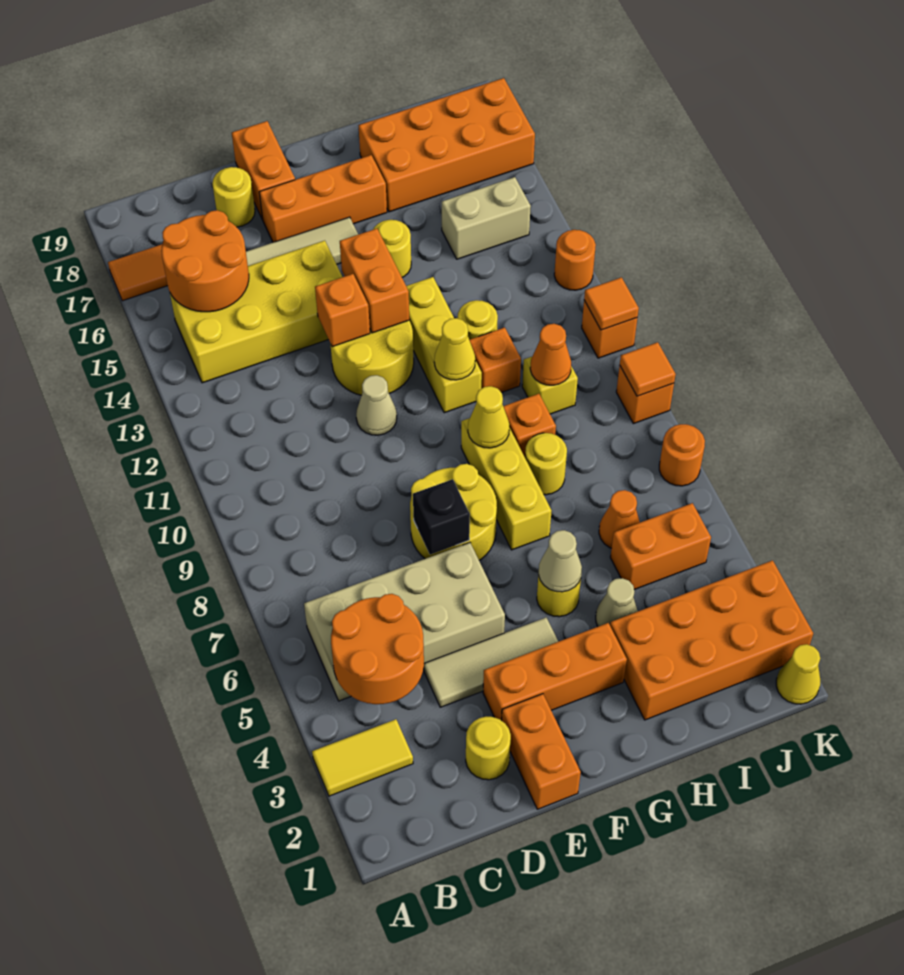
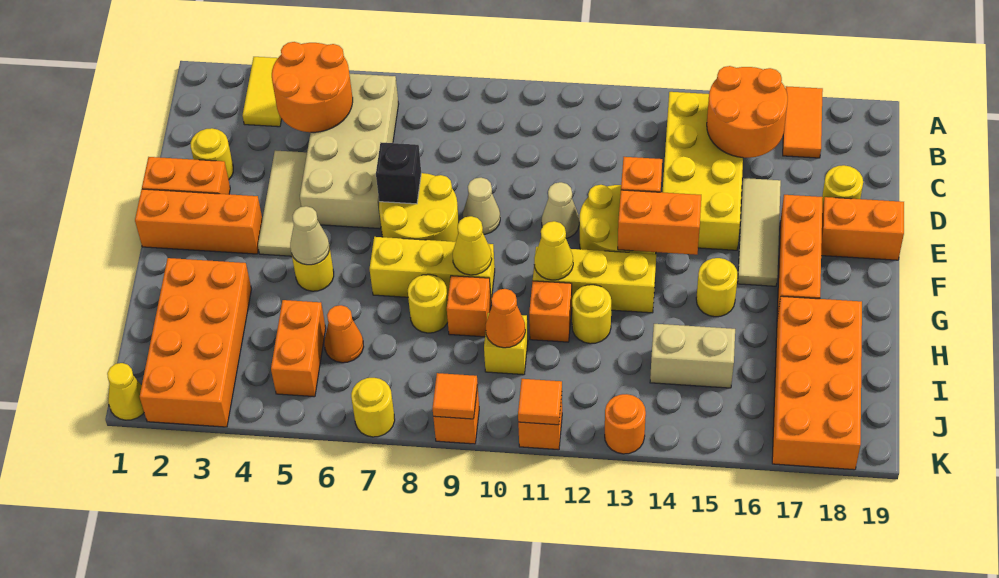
orange brick E3:G3 level 1 -> orange brick F1:F3 level 1
tan cone H4 level 1 -> tan cone E9 level 1
tan brick I15:J15 level 1 -> tan brick I14:I15 level 1
orange round brick K7 level 1 -> yellow round brick K7 level 1

